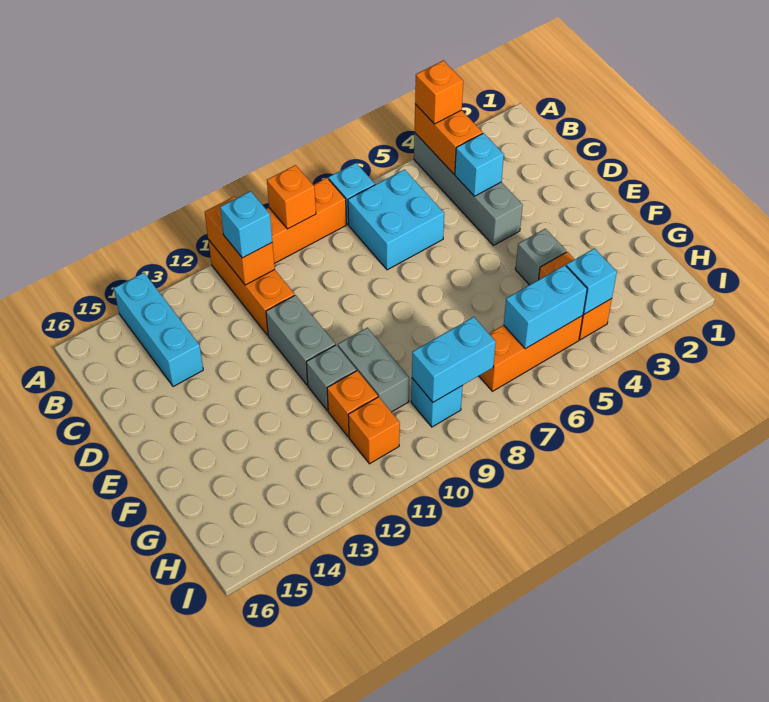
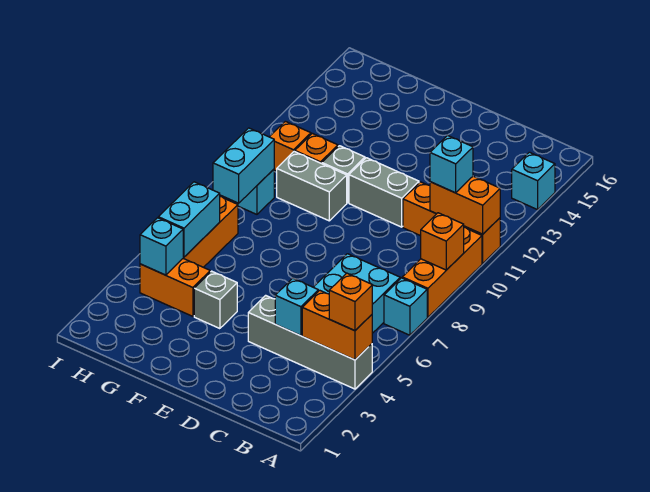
cyan brick A14:C14 level 1 -> cyan brick A14 level 1

